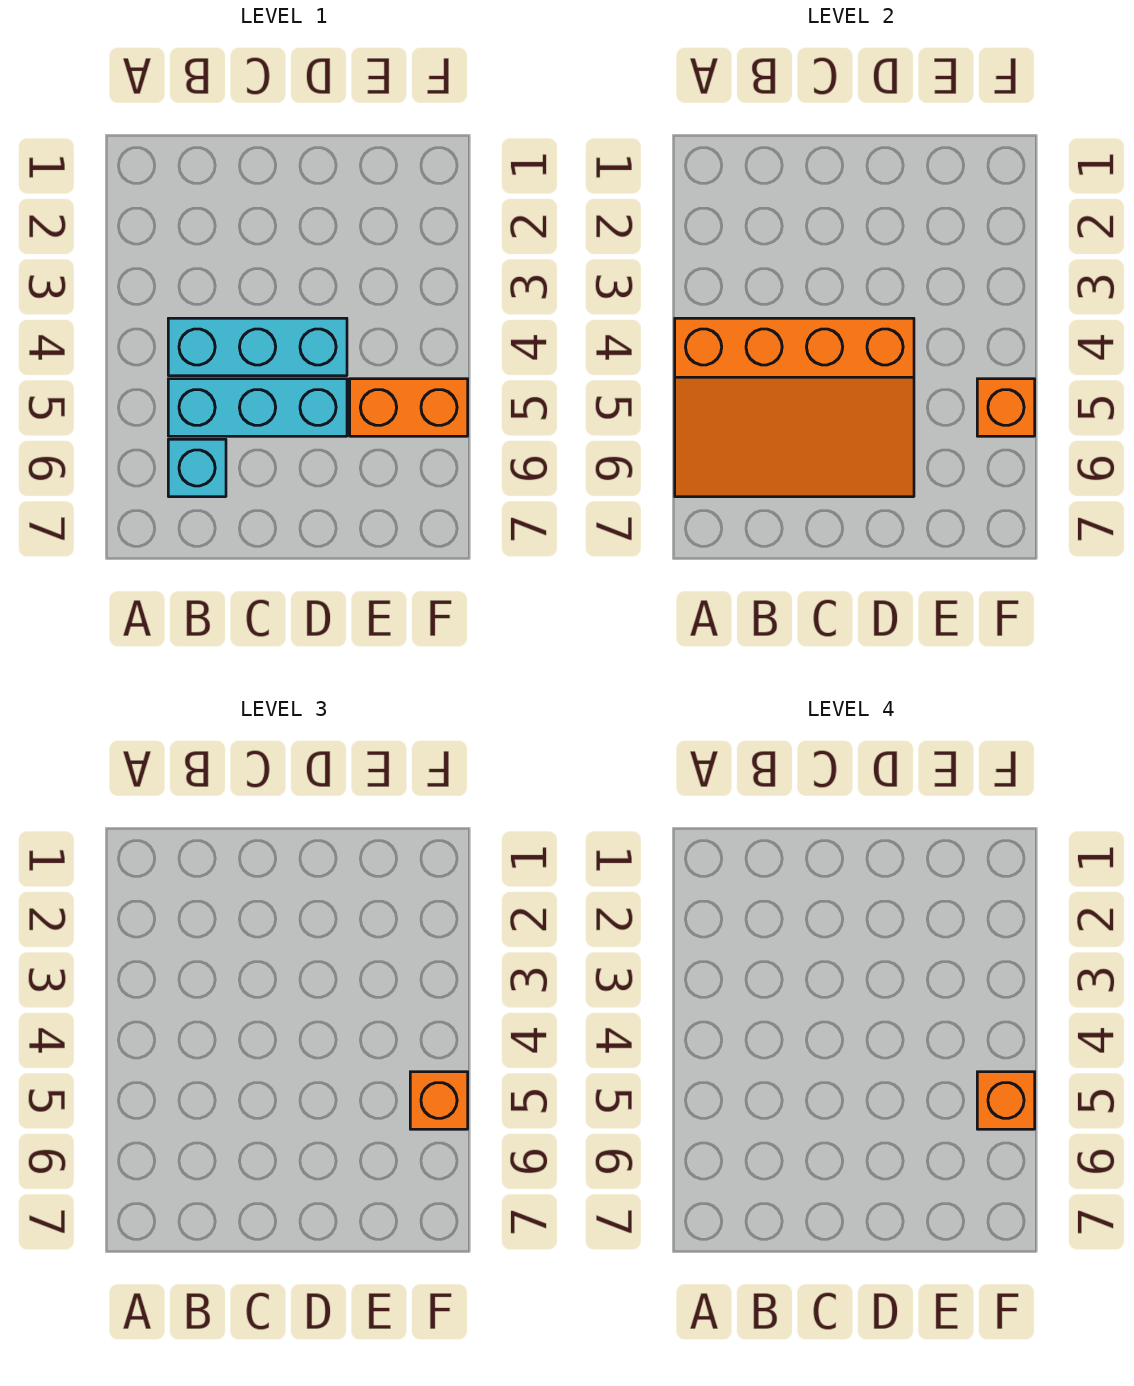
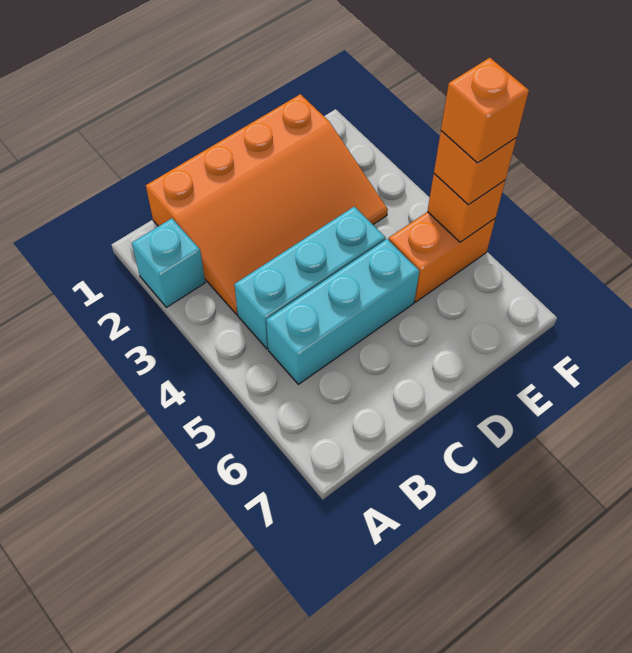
orange slope A4:D6 level 2 top 4 -> orange slope B1:E3 level 1 top 1
cyan brick B6 level 1 -> cyan brick A2 level 1

